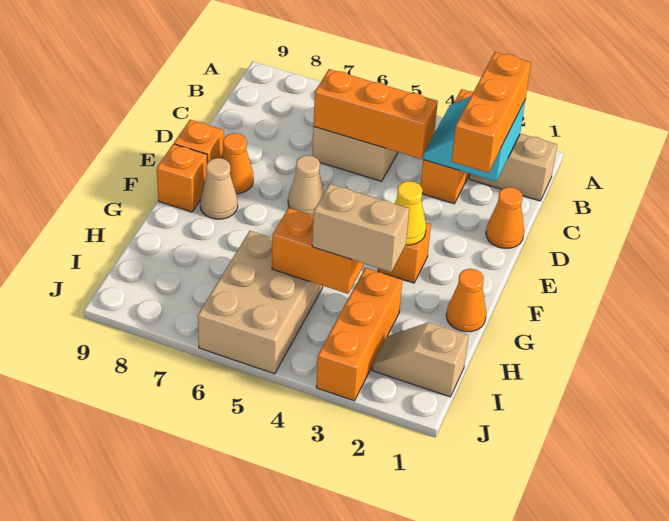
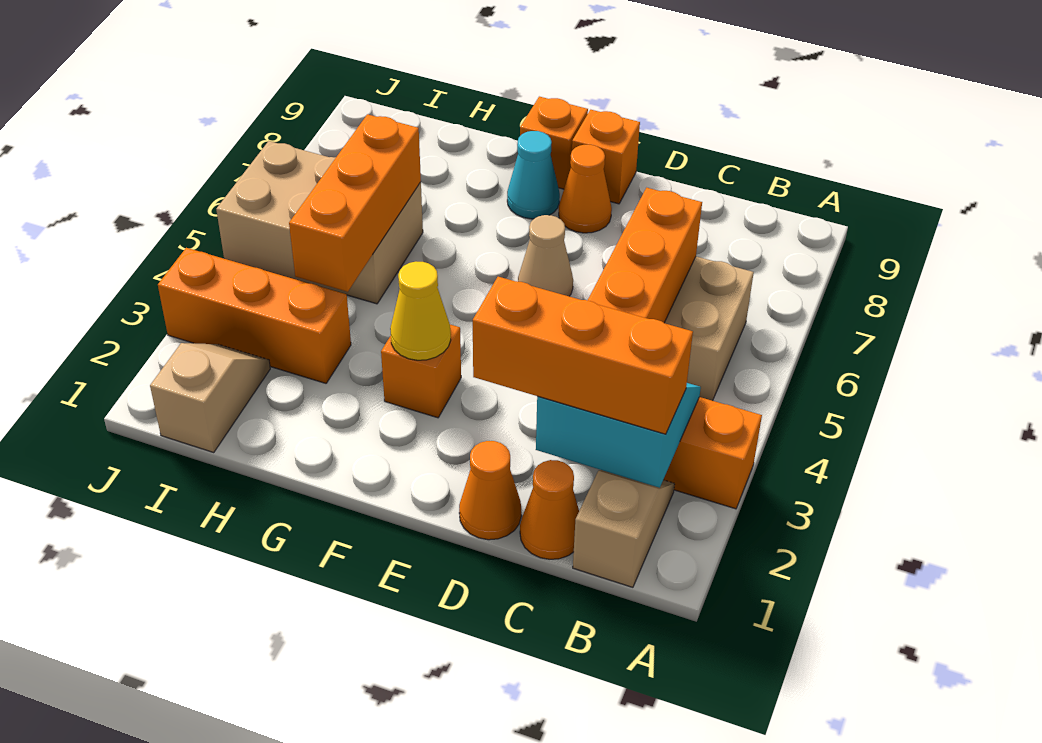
tan cone F8 level 1 -> cyan cone F8 level 1
orange cone G1 level 1 -> orange cone C1 level 1
tan brick H3:H4 level 3 -> none
orange brick H4:H5 level 2 -> orange brick H4:H6 level 2

